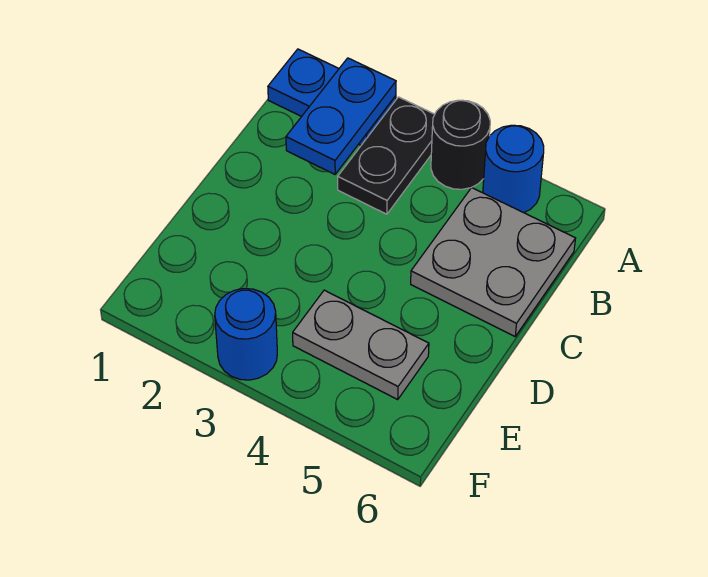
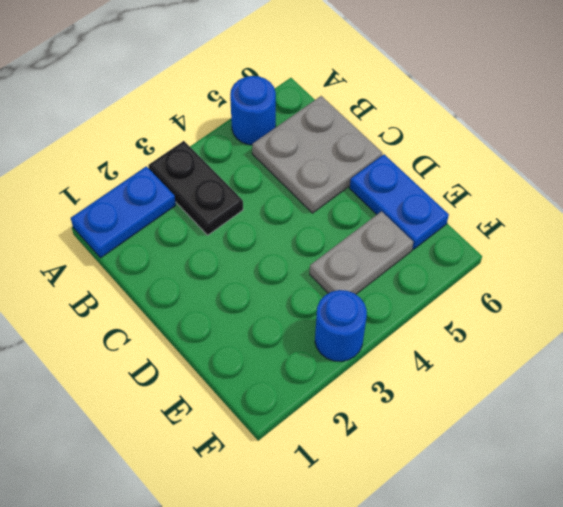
blue plate A2:B2 level 2 -> blue plate D6:E6 level 1
black round brick A4 level 1 -> none

